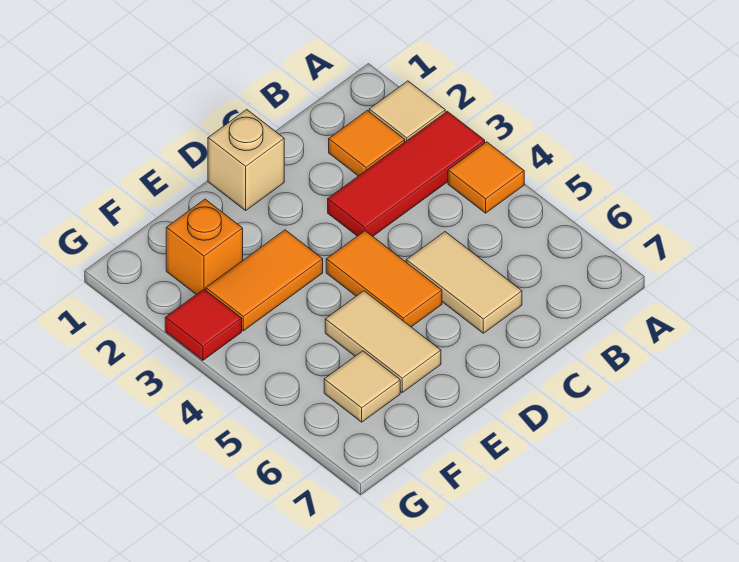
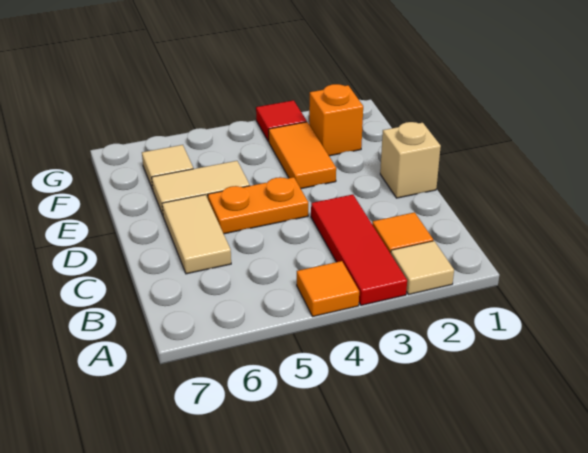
tan tile C5:C6 level 1 -> tan tile C6:D6 level 1
orange tile D4:D5 level 1 -> orange plate D4:D5 level 1

